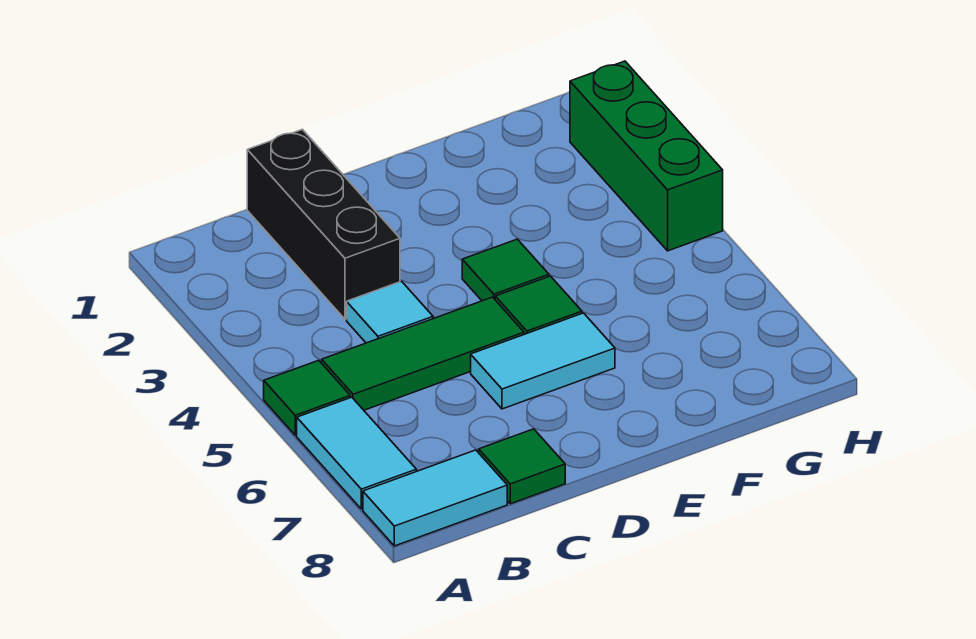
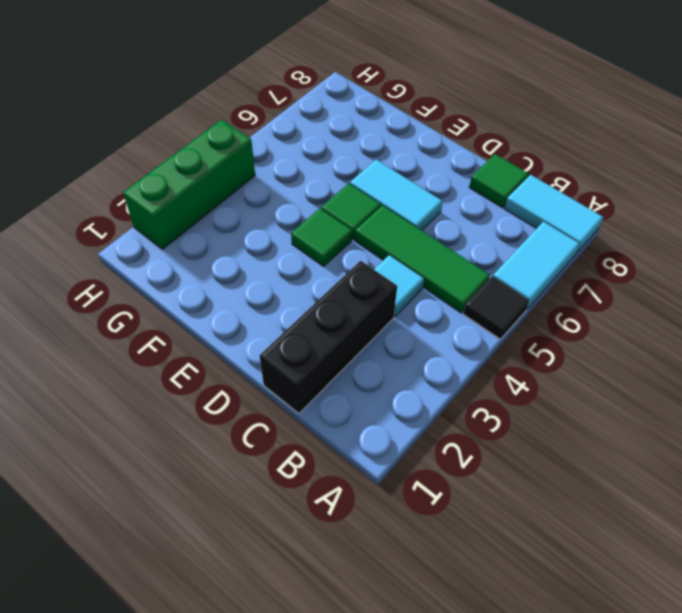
green tile A5 level 1 -> black tile A5 level 1

